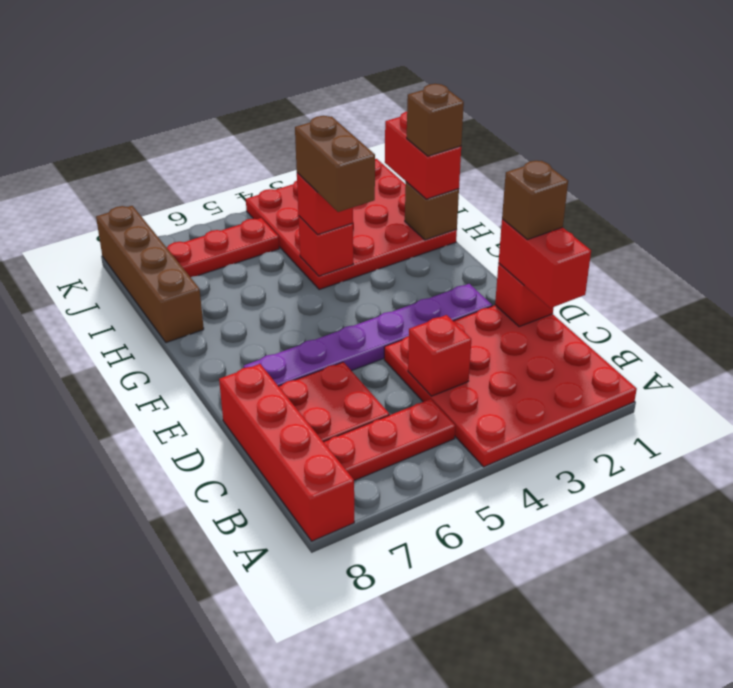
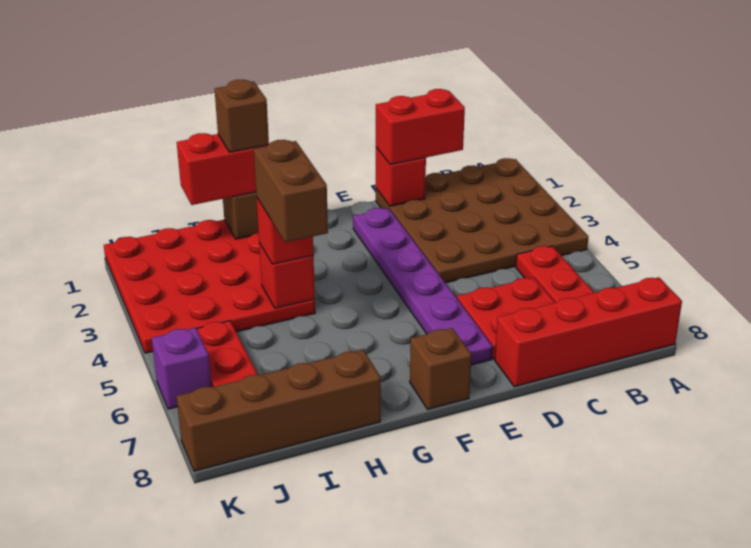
red plate A1:D4 level 1 -> brown plate A1:D4 level 1
red brick C4 level 2 -> none
brown brick D1 level 4 -> brown brick F8 level 1
brown brick G4:H4 level 4 -> brown brick H4:H5 level 4
none -> purple brick K6 level 1

